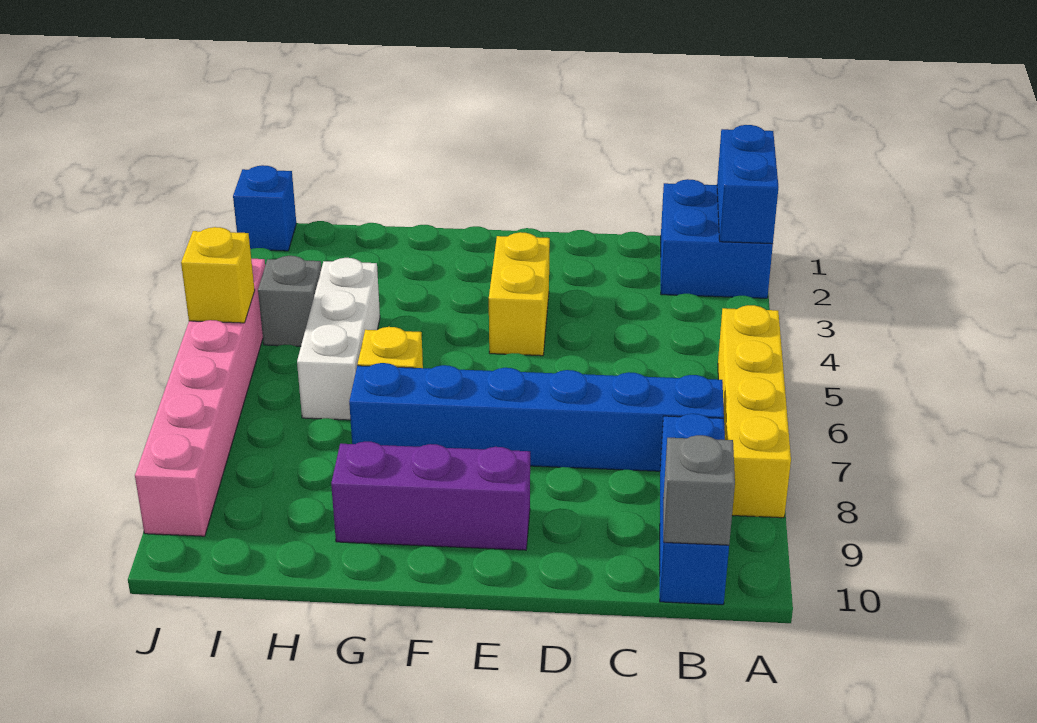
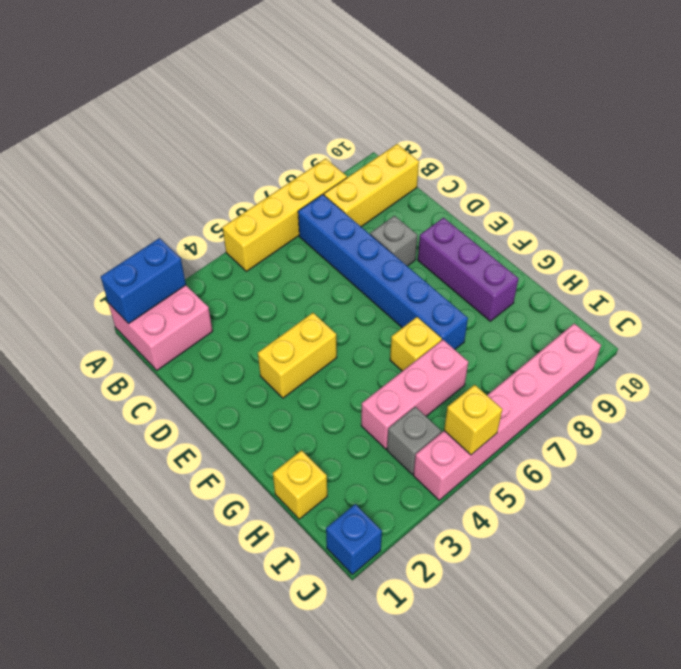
blue brick A1:B2 level 1 -> pink brick A1:B2 level 1
blue brick B8:B10 level 1 -> yellow brick B8:B10 level 1
grey brick B10 level 2 -> grey brick D8 level 1
none -> yellow brick H1 level 1
white brick H4:H6 level 1 -> pink brick H4:H6 level 1

